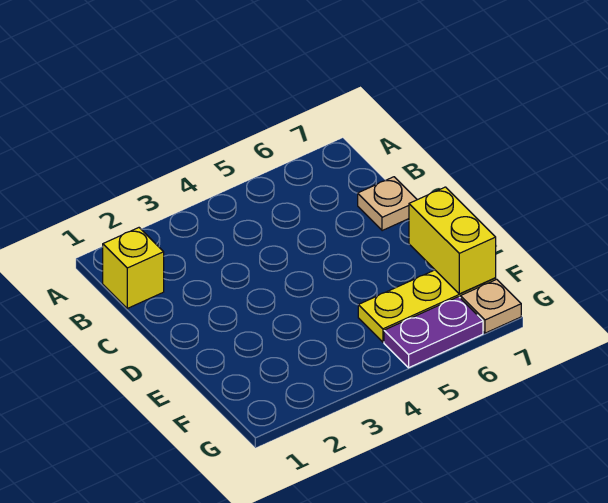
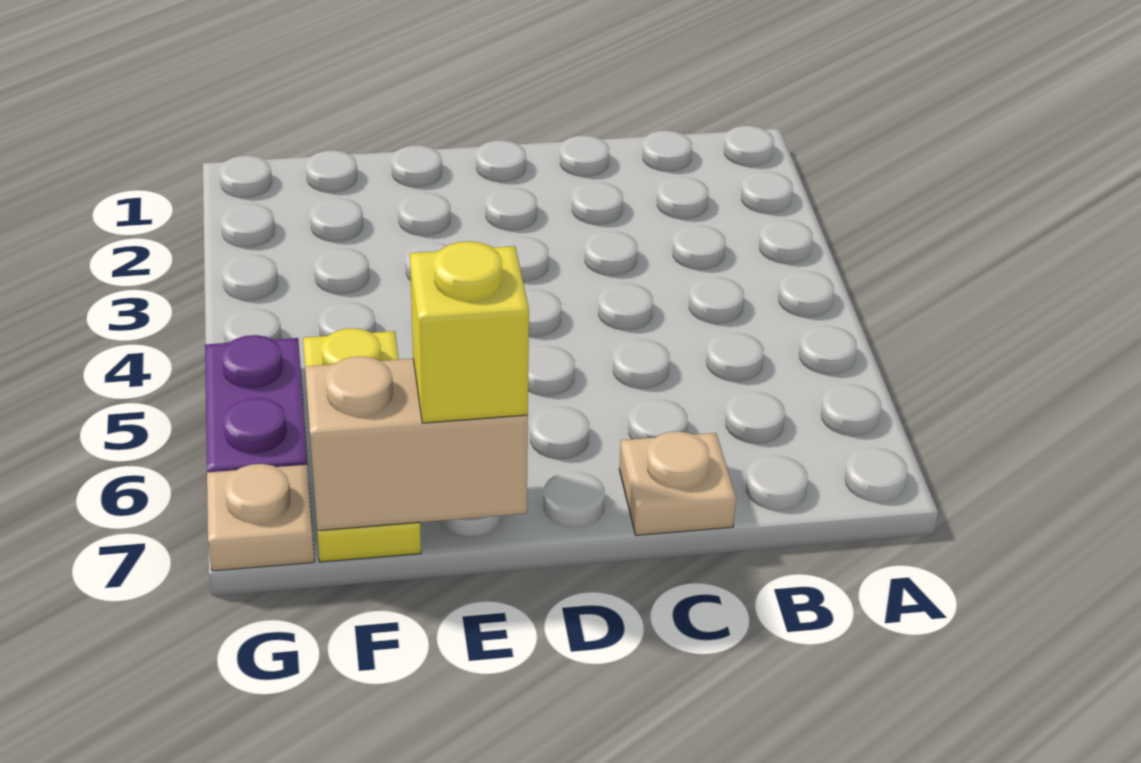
yellow brick B1 level 1 -> yellow brick E7 level 3
yellow brick E7:F7 level 2 -> tan brick E7:F7 level 2

